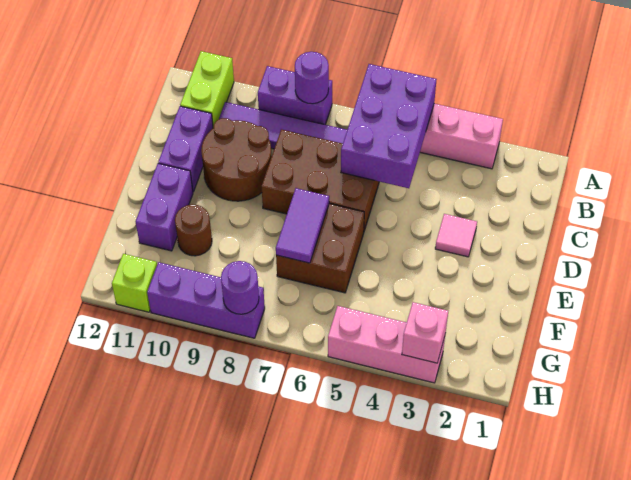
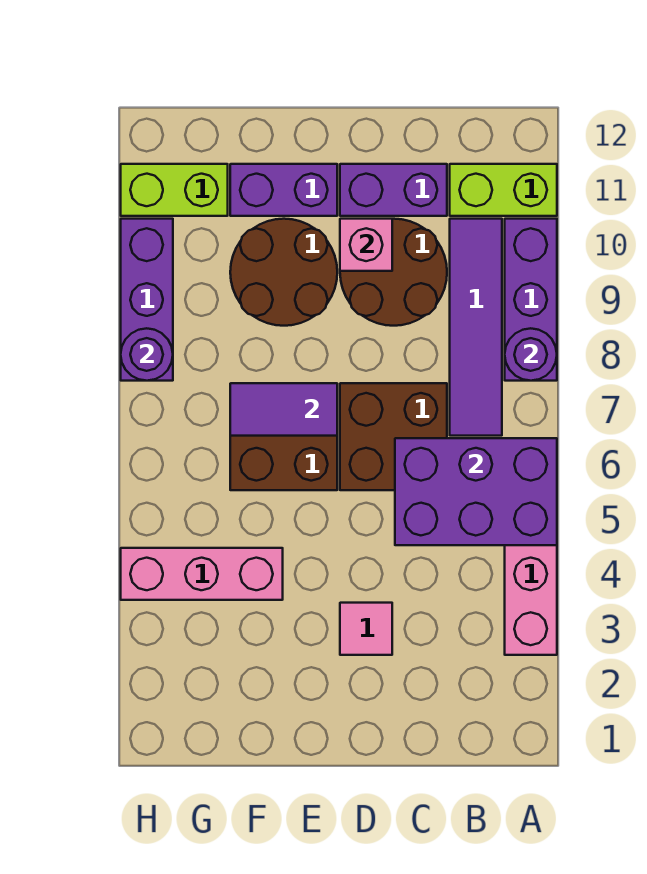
purple brick A8:A9 level 1 -> purple brick A8:A10 level 1
brown brick C6:D8 level 1 -> brown brick C6:D7 level 1
brown round brick F10 level 1 -> brown round brick E9:F10 level 1
pink brick H3:H5 level 1 -> pink brick F4:H4 level 1
pink brick H3 level 2 -> pink brick D10 level 2
lime brick H11 level 1 -> lime brick G11:H11 level 1

